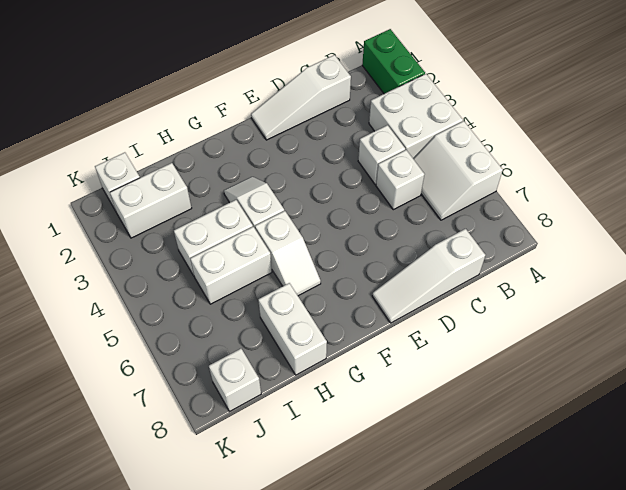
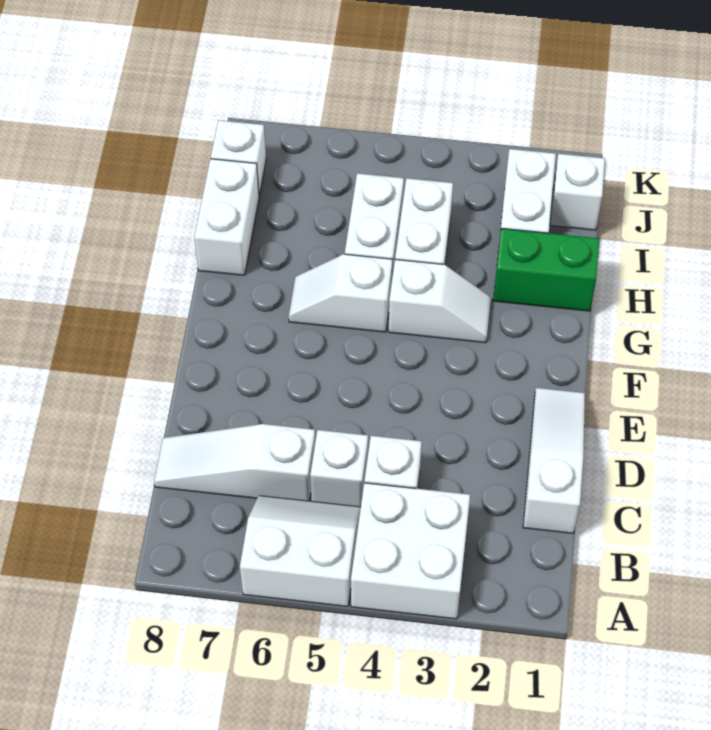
green brick A1:A2 level 1 -> green brick H1:H2 level 1
white slope C8:E8 level 1 top C -> white slope C6:C8 level 1 top 6
white brick H7:H8 level 1 -> white brick H8:I8 level 1

